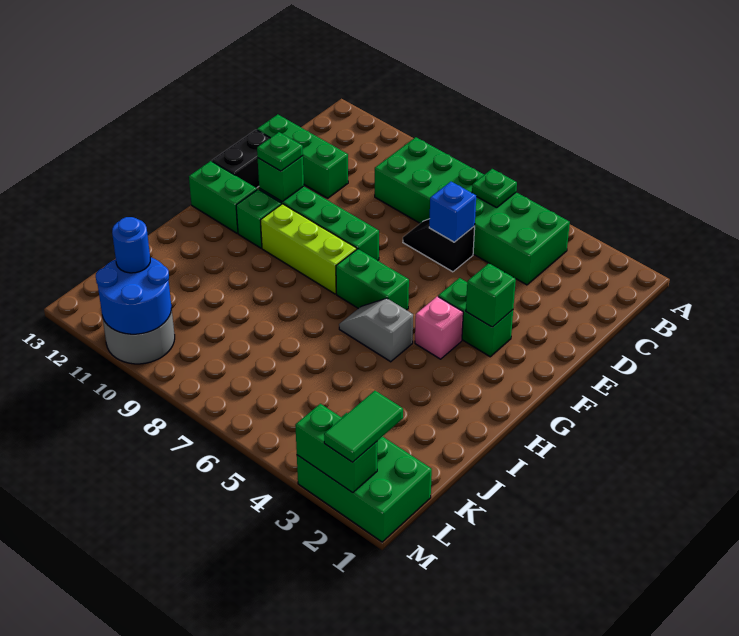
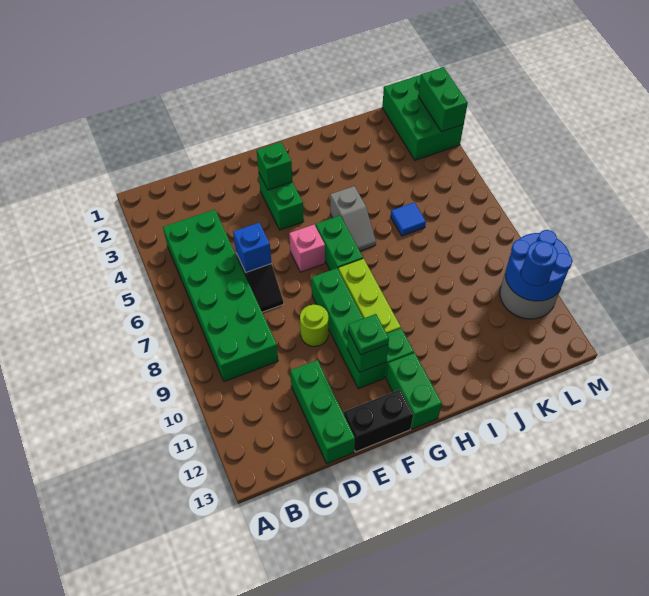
green plate B6 level 2 -> none
none -> lime round brick E9 level 1
pink brick G4 level 1 -> pink brick F6 level 1
none -> blue tile J6 level 1
green tile L2:M2 level 3 -> none

